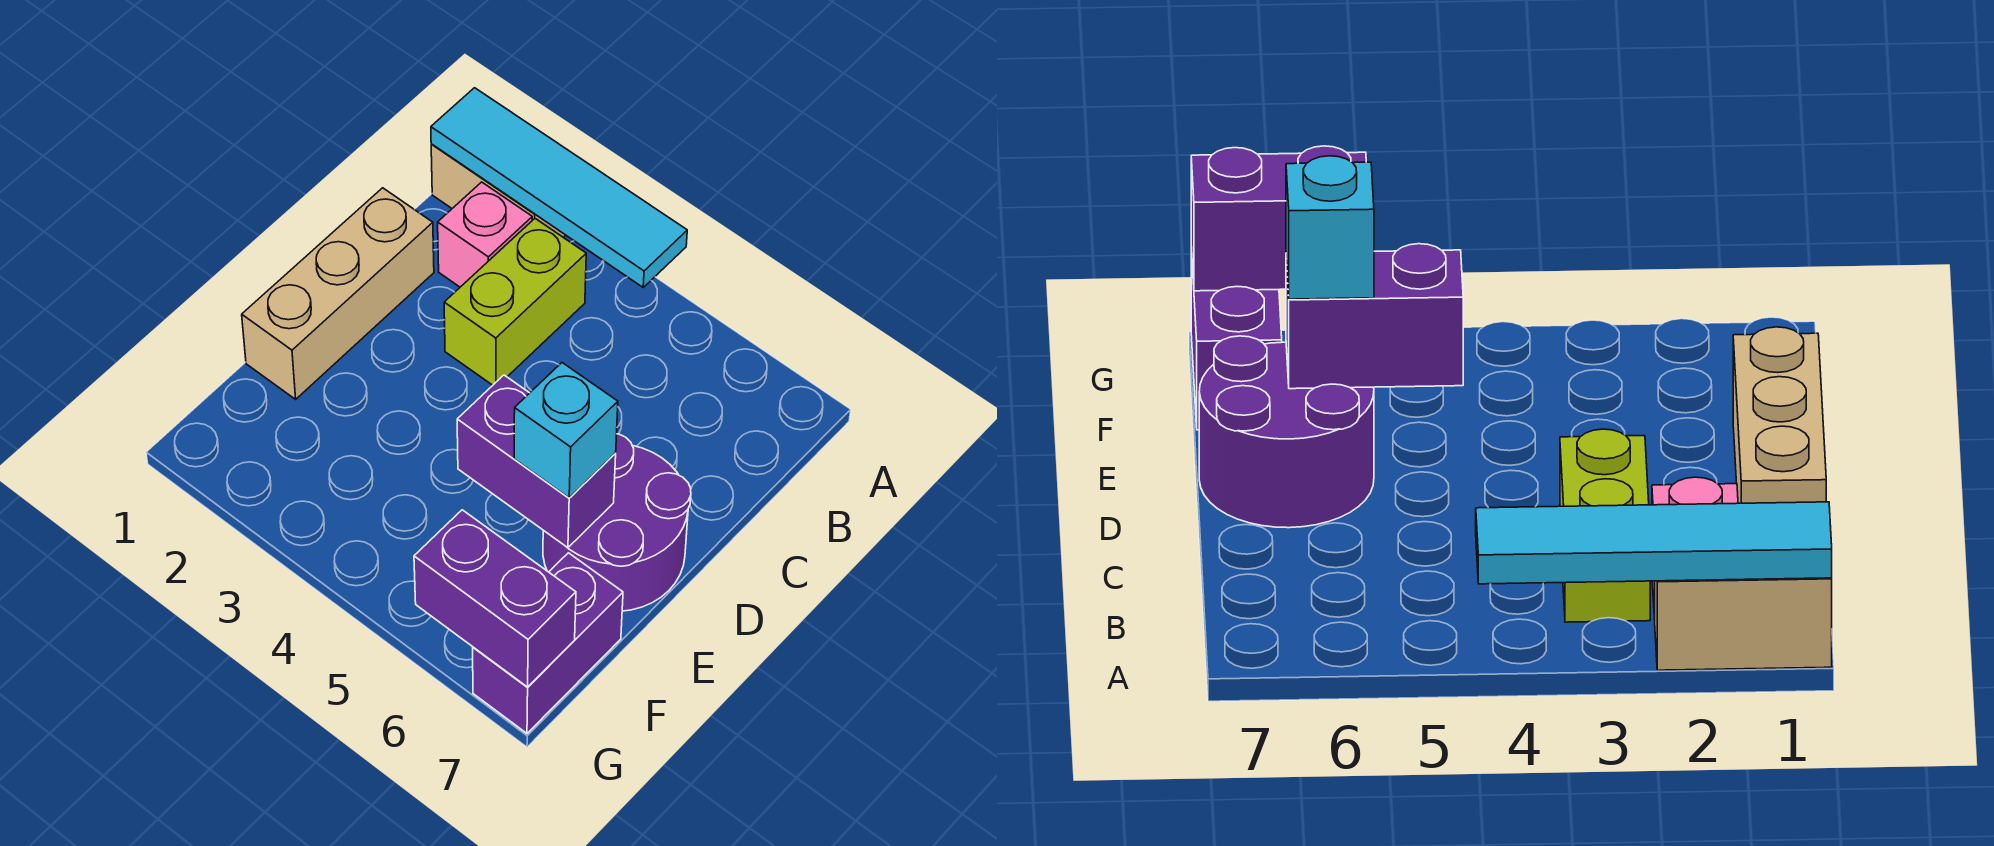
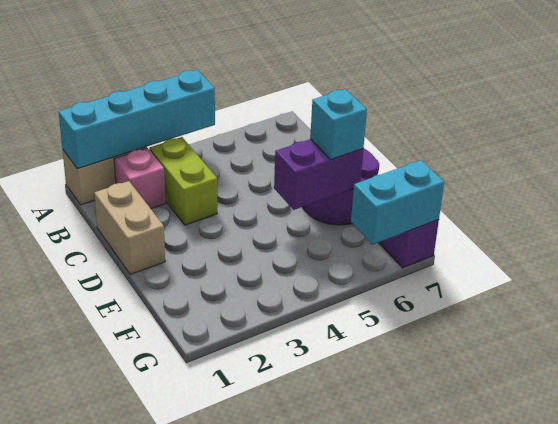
cyan tile A1:A4 level 2 -> cyan brick A1:A4 level 2
tan brick C1:E1 level 1 -> tan brick C1:D1 level 1
purple brick G6:G7 level 2 -> cyan brick G6:G7 level 2

